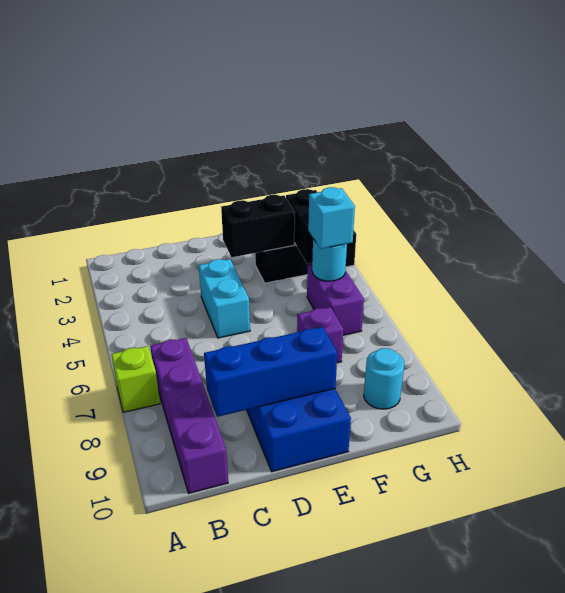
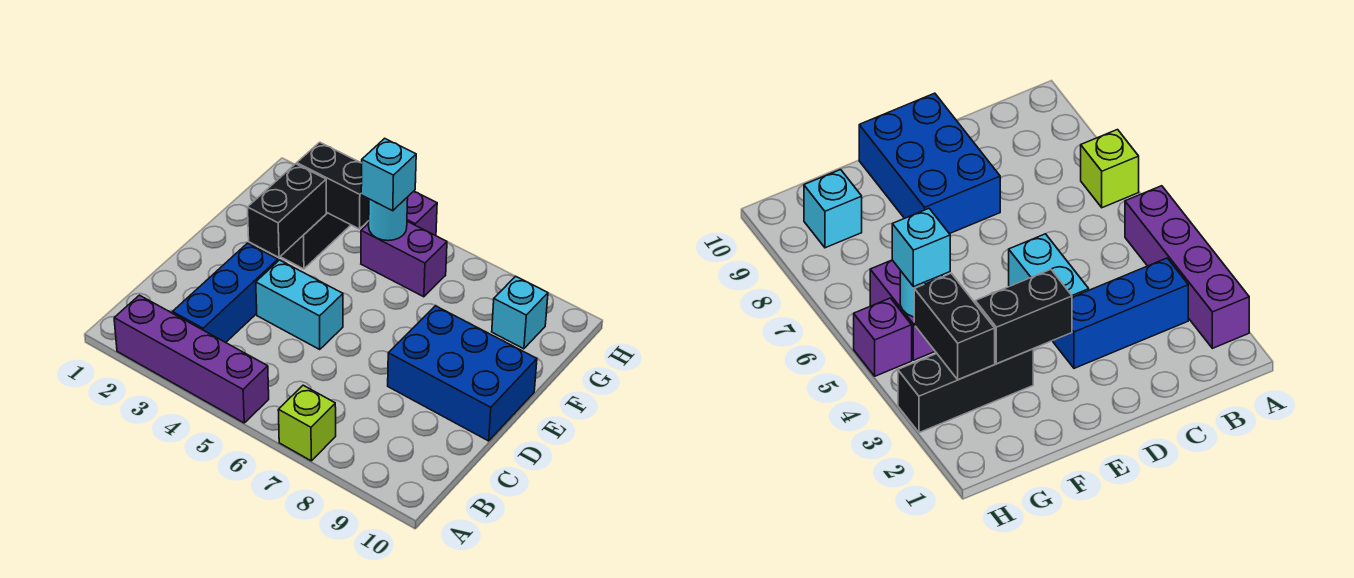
purple brick B7:B10 level 1 -> purple brick A2:A5 level 1
blue brick C9:E9 level 2 -> blue brick B3:D3 level 1
purple brick F7 level 1 -> purple brick H5 level 1
cyan round brick G9 level 1 -> cyan brick G9 level 1

